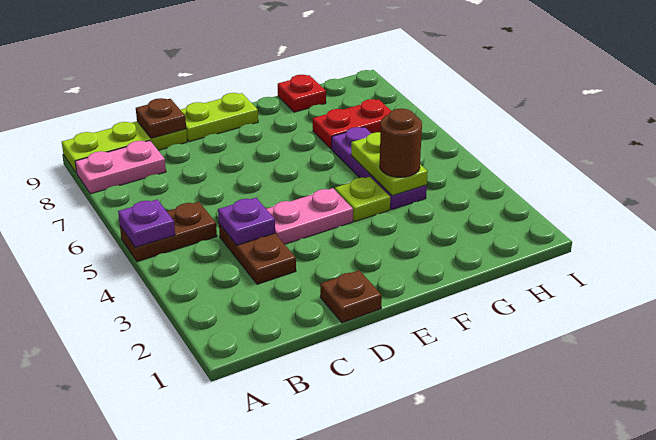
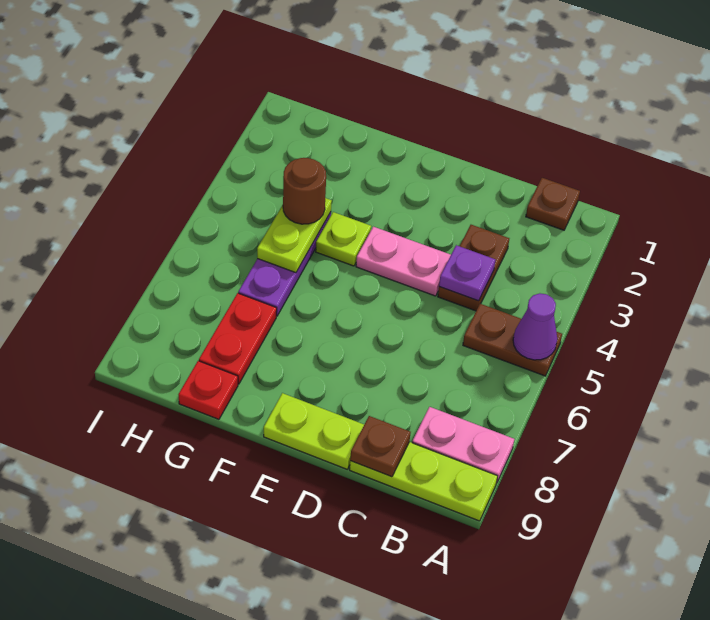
purple plate A5 level 2 -> purple cone A5 level 2
brown plate D1 level 1 -> brown plate B1 level 1
red plate G7:H7 level 1 -> red plate G7:G8 level 1

